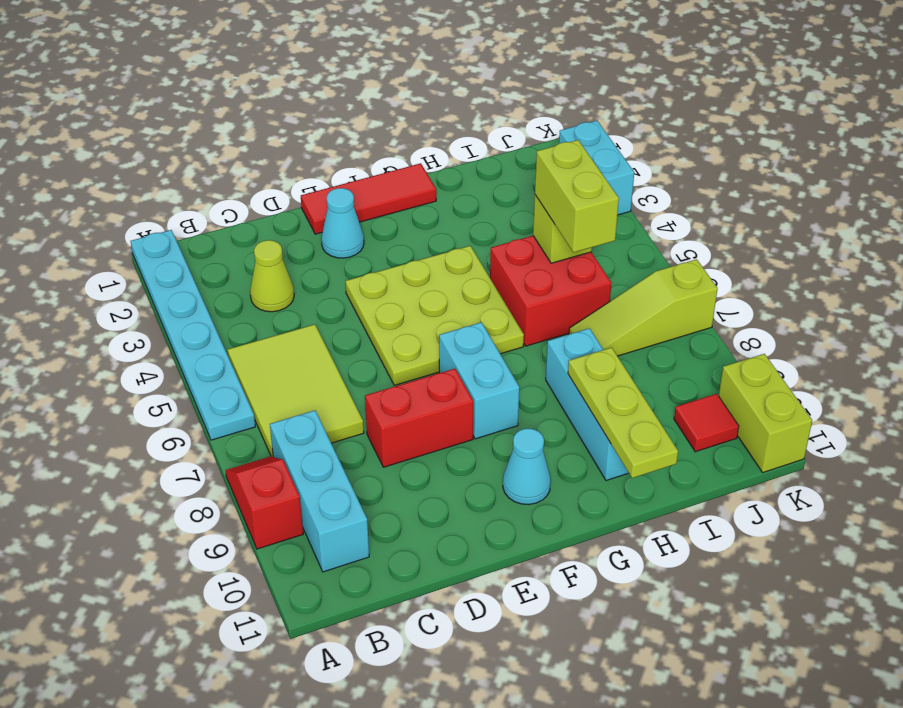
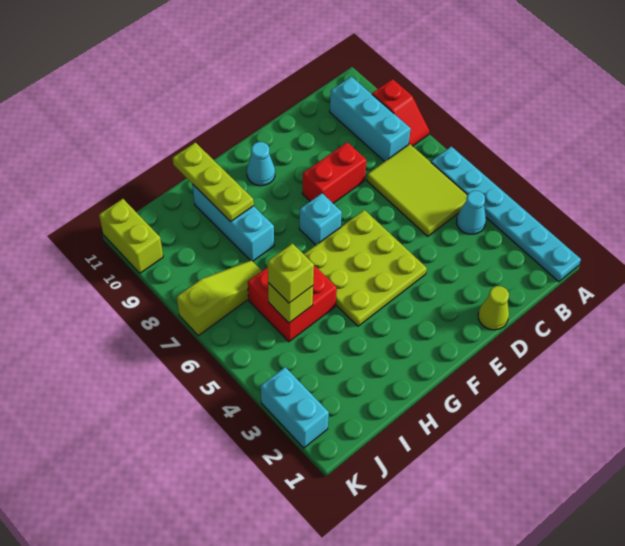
lime cone C3 level 1 -> lime cone D1 level 1
red tile E1:G1 level 1 -> none
cyan cone E2 level 1 -> cyan cone B4 level 1
cyan brick F7:F8 level 1 -> cyan brick F7 level 1
lime brick I5:I6 level 3 -> lime brick I5 level 3
red tile J10 level 1 -> none

